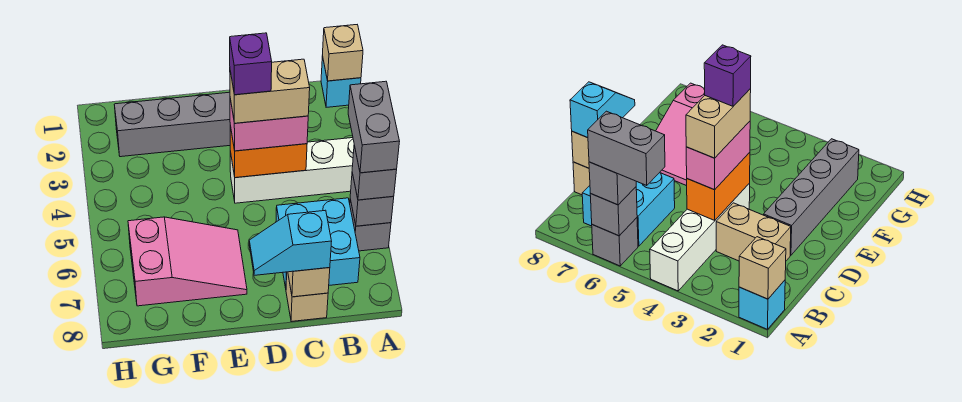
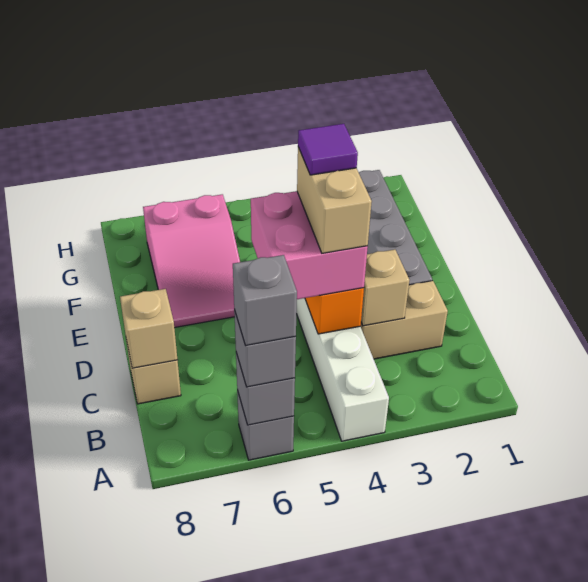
cyan brick A1 level 1 -> none
tan brick A1 level 2 -> tan brick C3 level 2
grey brick A5:A6 level 4 -> grey brick A6 level 4
cyan brick B6:C7 level 1 -> none
pink brick C4:D4 level 3 -> pink brick C4:D5 level 3
cyan slope C8:D8 level 3 top C -> none
purple brick D4 level 5 -> purple tile D4 level 5

